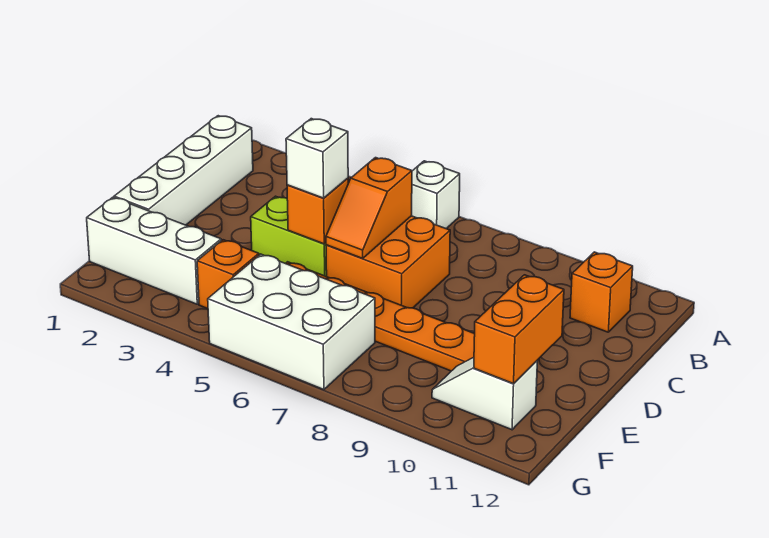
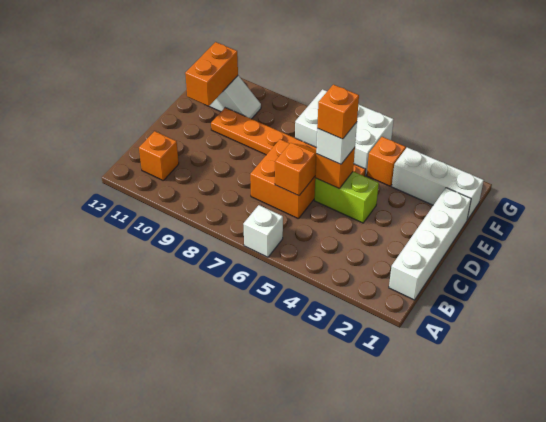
none -> orange brick D5 level 4

